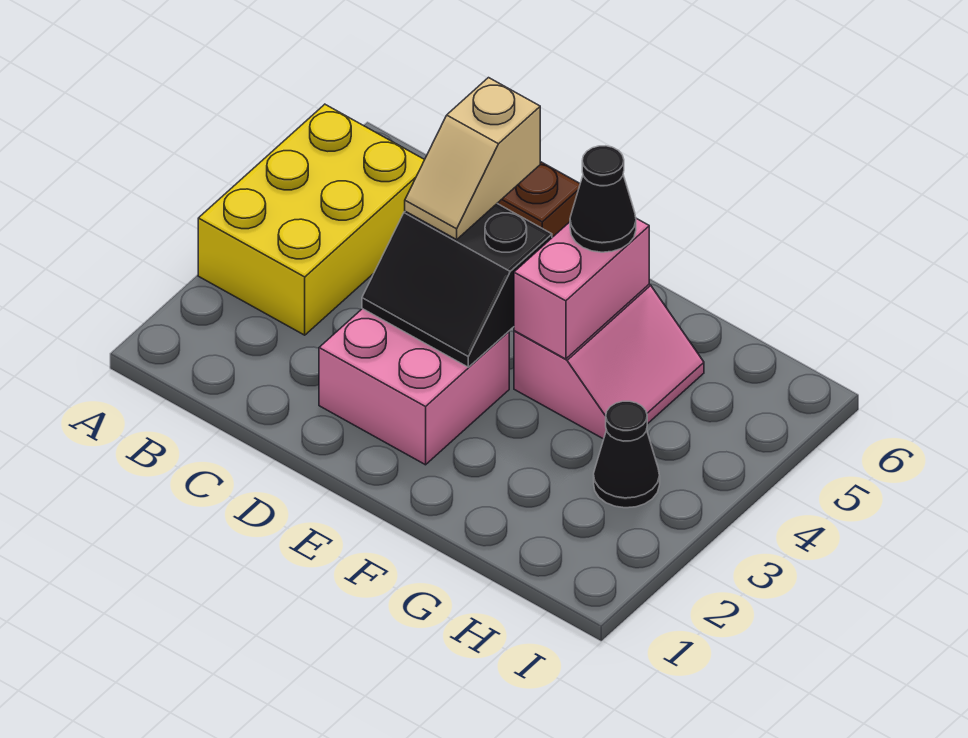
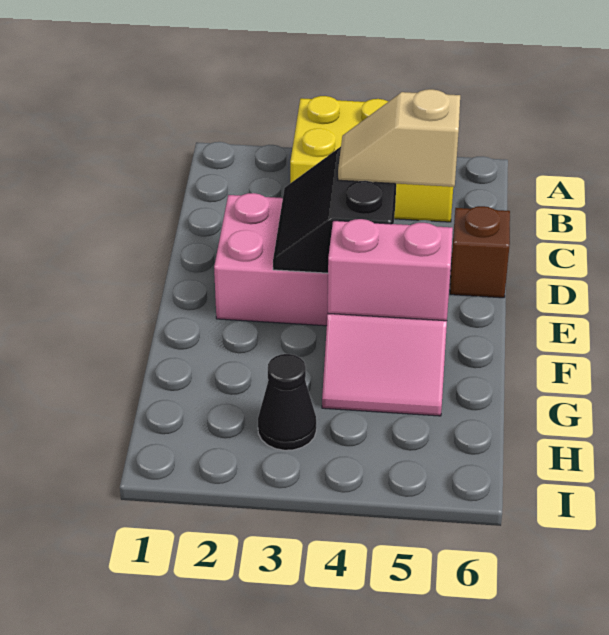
black cone F5 level 3 -> none

